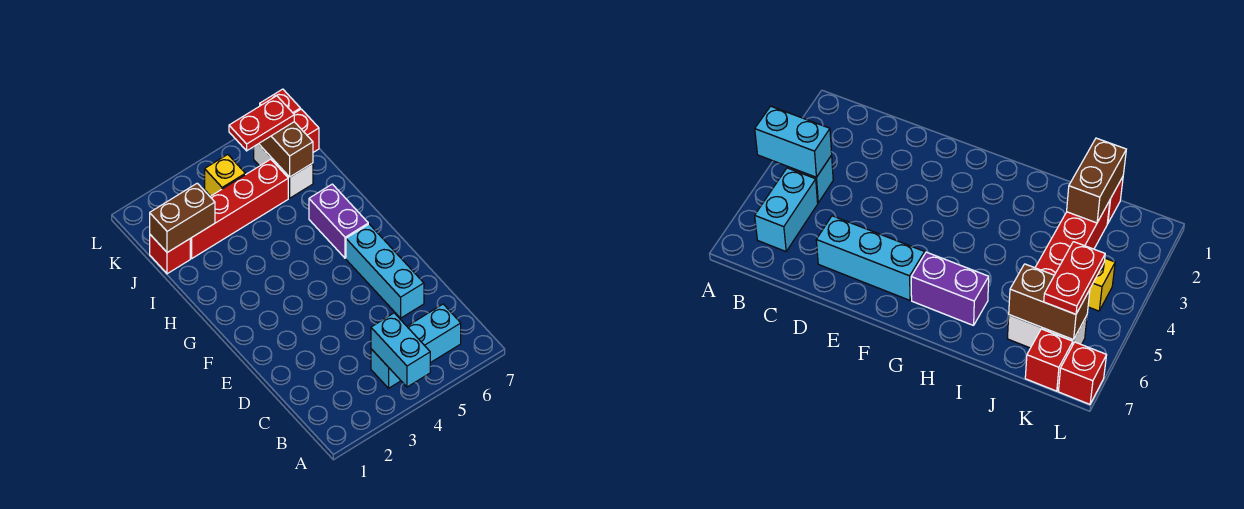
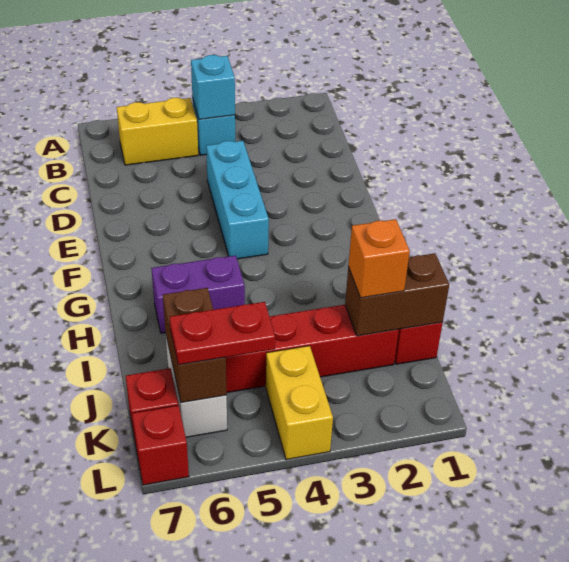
cyan brick A4:B4 level 2 -> cyan brick B4 level 2
cyan brick B5:B6 level 1 -> yellow brick B5:B6 level 1
cyan brick D6:F6 level 1 -> cyan brick D4:F4 level 1
purple brick G6:H6 level 1 -> purple brick H5:H6 level 1
none -> orange brick J2 level 3
yellow brick K4 level 1 -> yellow brick K4:L4 level 1

